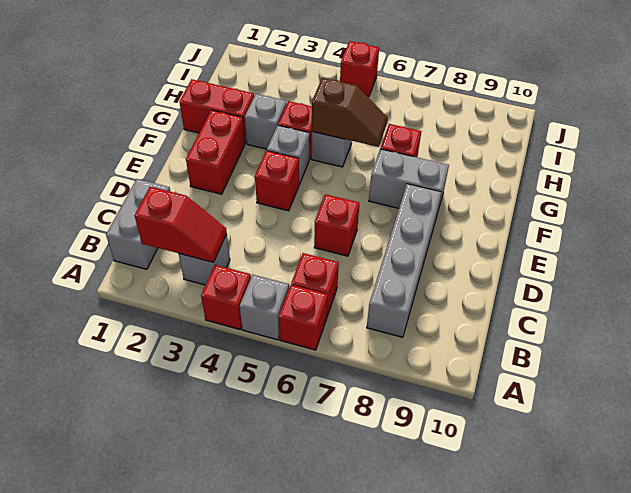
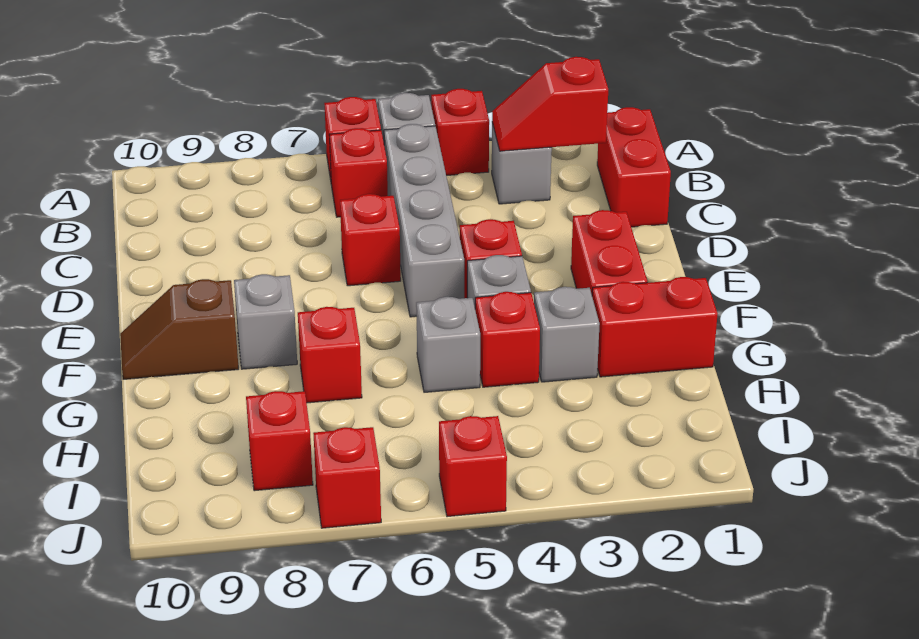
grey brick B1:C1 level 1 -> red brick B1:C1 level 1
grey brick B8:E8 level 1 -> grey brick B5:E5 level 1
grey brick F7:F8 level 1 -> grey brick F8 level 1
brown slope G5:G6 level 2 top 5 -> brown slope F9:F10 level 1 top 9
none -> red brick I8 level 1
none -> red brick J7 level 1

